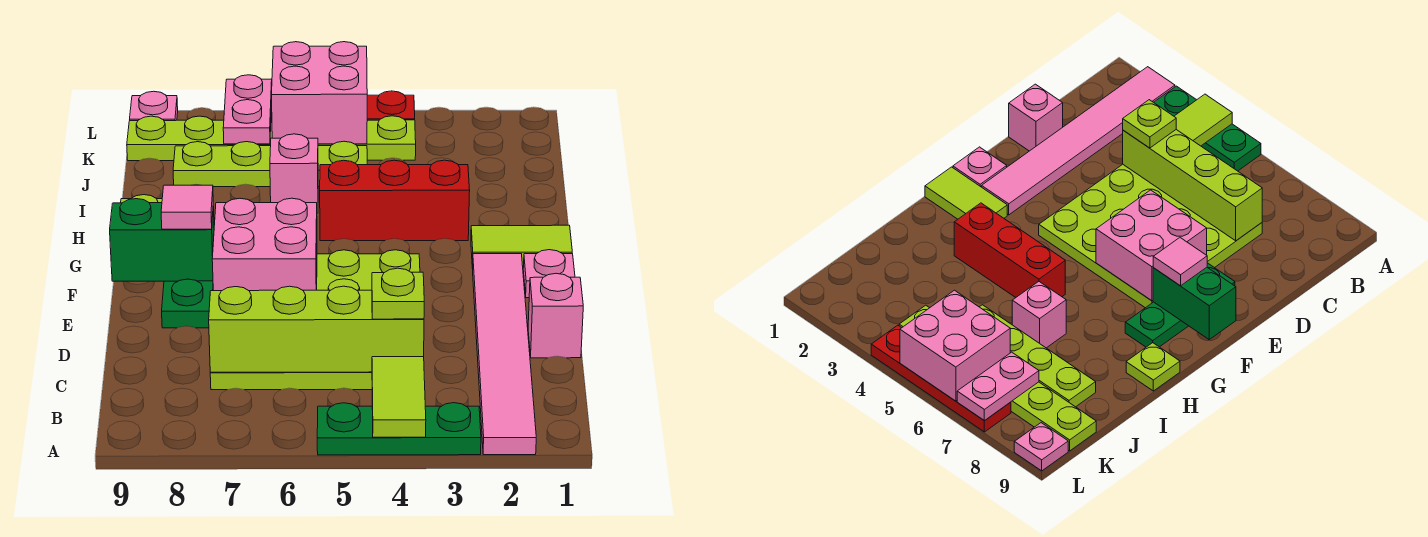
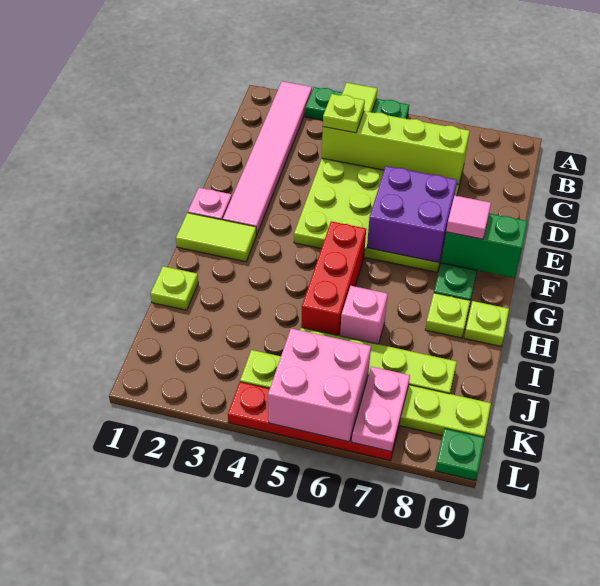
pink brick D1 level 1 -> none
pink brick E6:F7 level 2 -> purple brick E6:F7 level 2
red brick H3:H5 level 1 -> red brick G5:I5 level 1
none -> lime plate H8 level 1
none -> lime plate I1 level 1
pink plate L9 level 1 -> green plate L9 level 1

